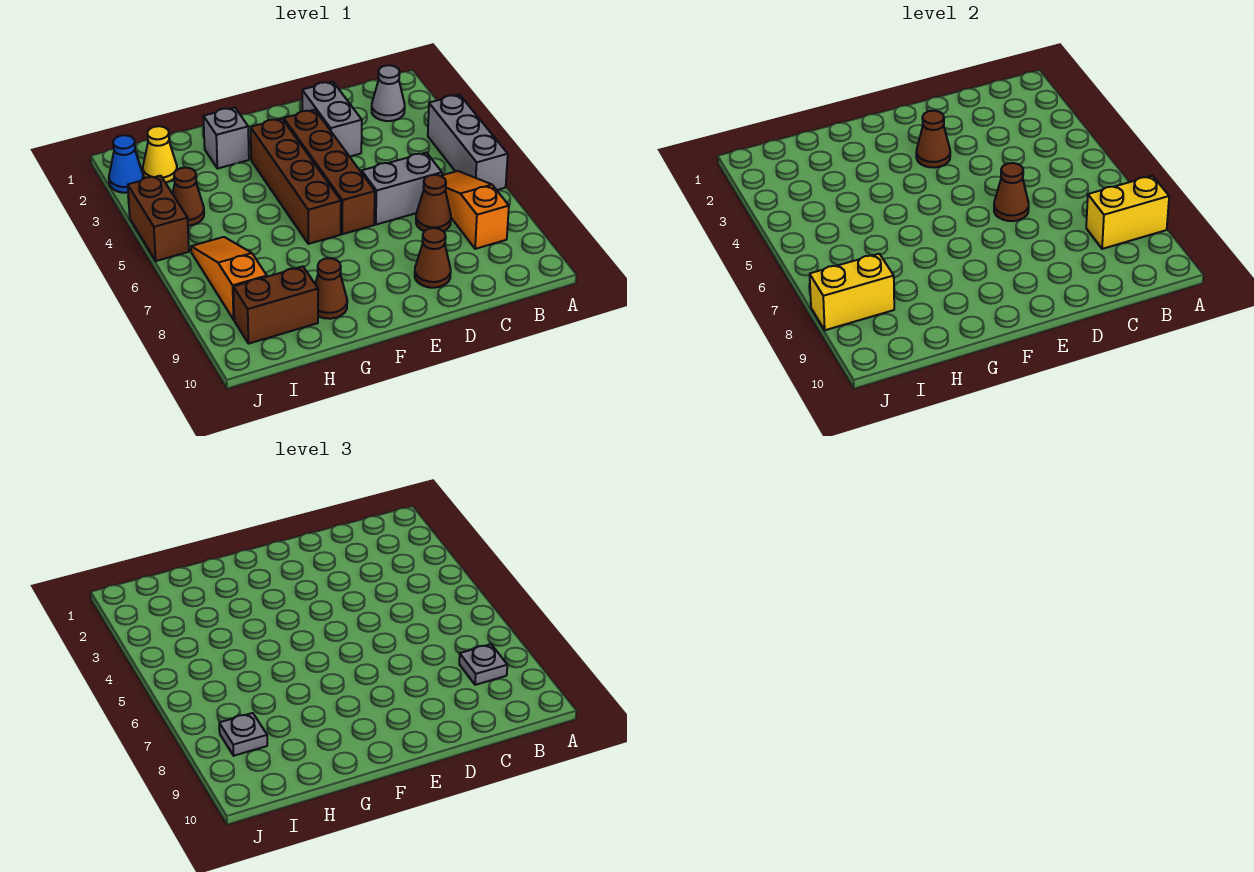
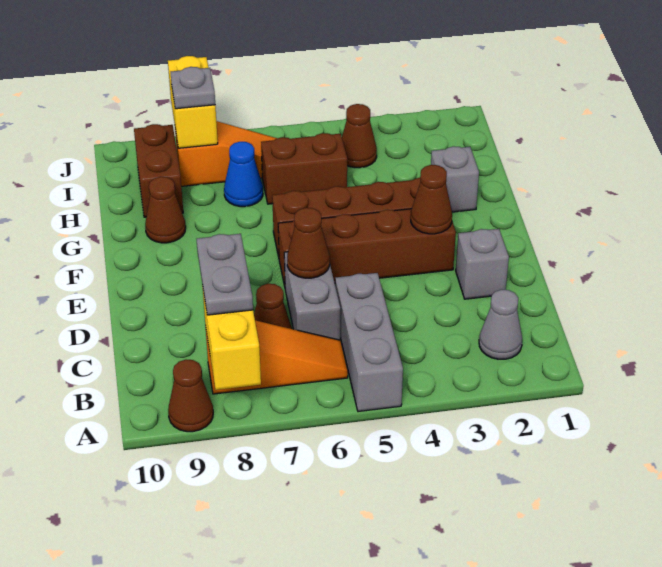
grey brick A4:A6 level 1 -> grey brick A5:C5 level 1
grey plate B8 level 3 -> grey plate B8:C8 level 3
grey brick D2:D3 level 1 -> grey brick D2 level 1
brown cone D9 level 1 -> brown cone A9 level 1
yellow cone I2 level 1 -> none
blue cone J2 level 1 -> blue cone H7 level 1
brown brick J4:J5 level 1 -> brown brick H5:H6 level 1

